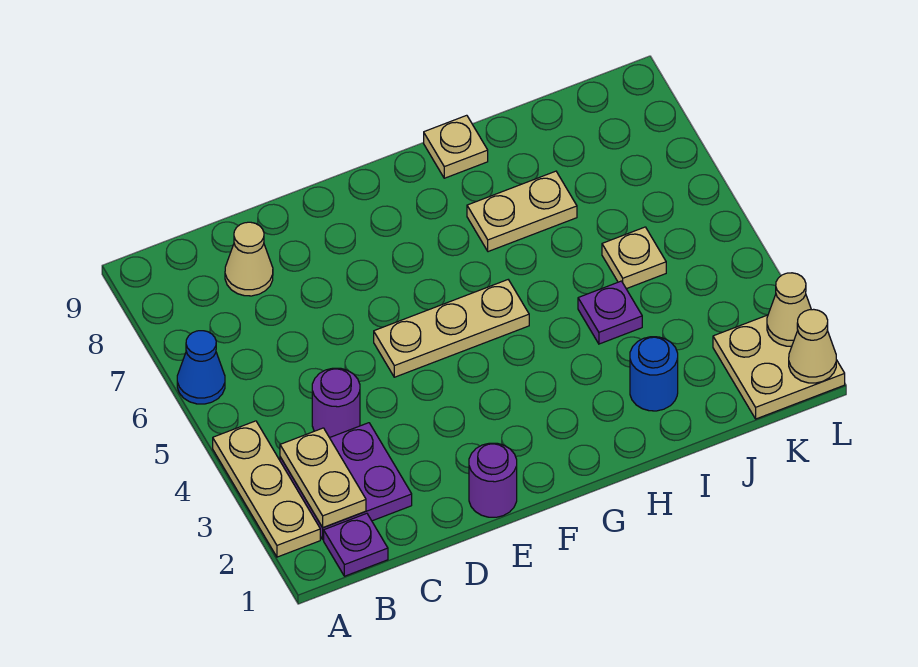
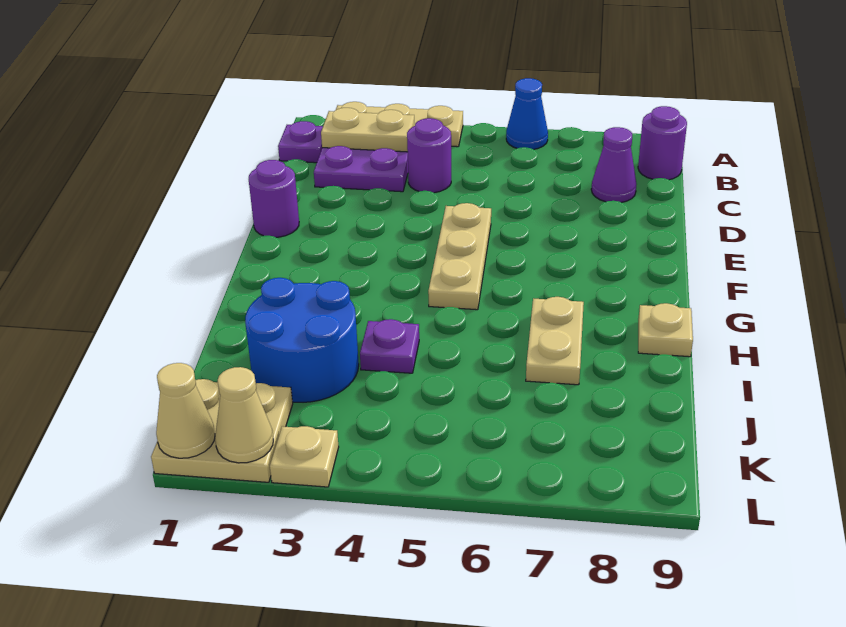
none -> purple round brick B9 level 1
tan cone C8 level 1 -> purple cone C8 level 1
blue round brick I2 level 1 -> blue round brick I2:J3 level 1
tan plate J5 level 1 -> tan plate L3 level 1

